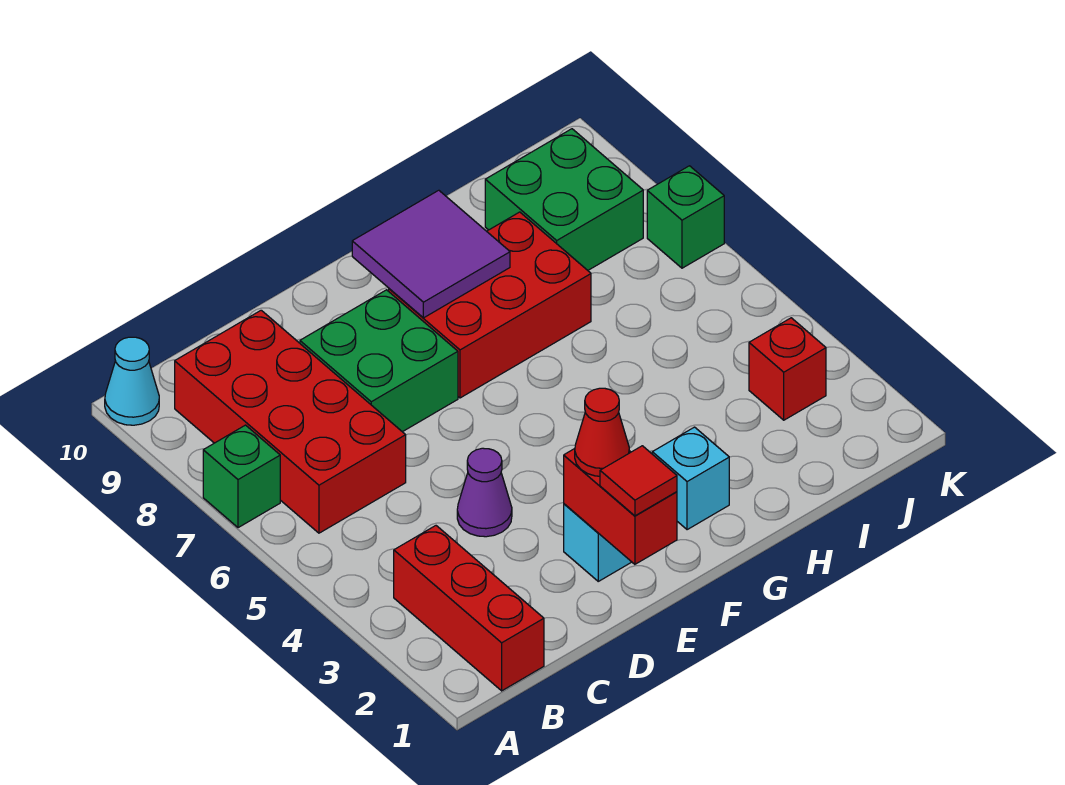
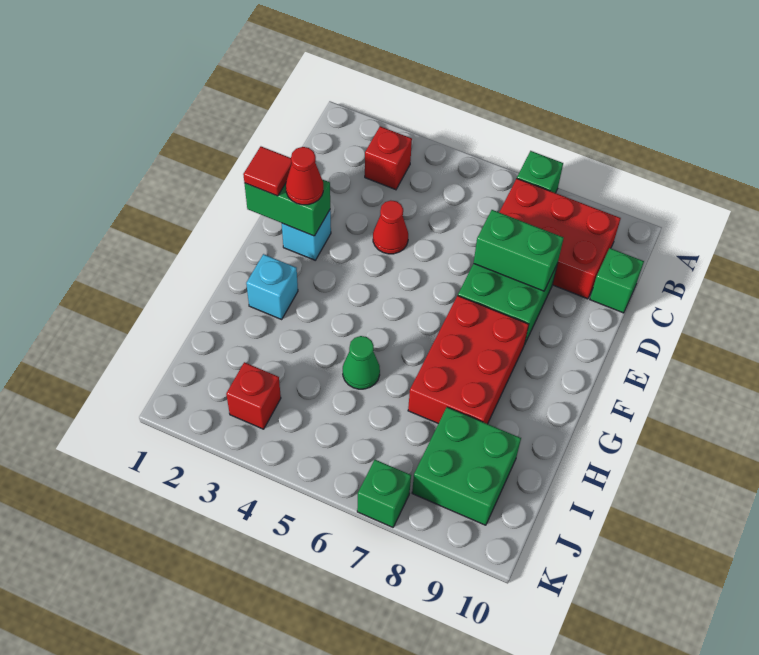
cyan cone A10 level 1 -> none
red brick B1:B3 level 1 -> red brick B3 level 1
red brick B6:C9 level 1 -> red brick B7:C9 level 1
none -> green brick C10 level 1
purple cone D4 level 1 -> red cone D4 level 1
none -> green brick D7:D8 level 2
red brick E1:E2 level 2 -> green brick E1:E2 level 2
purple tile F8:G9 level 2 -> none
none -> green cone H5 level 1

